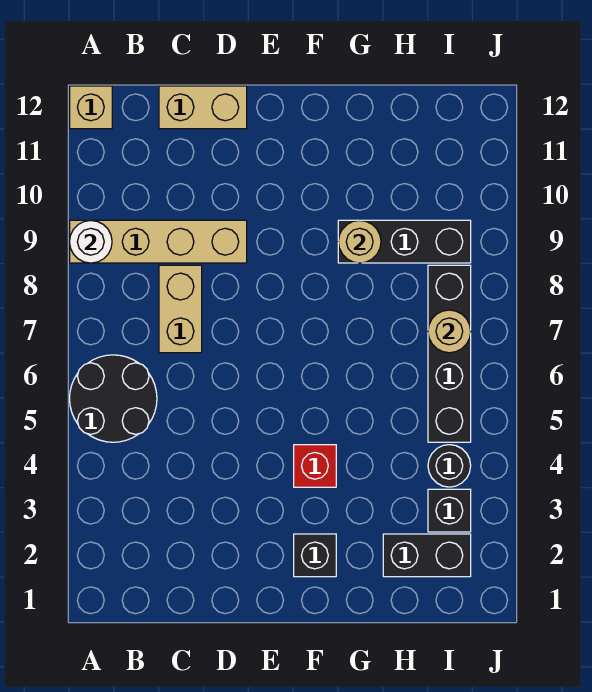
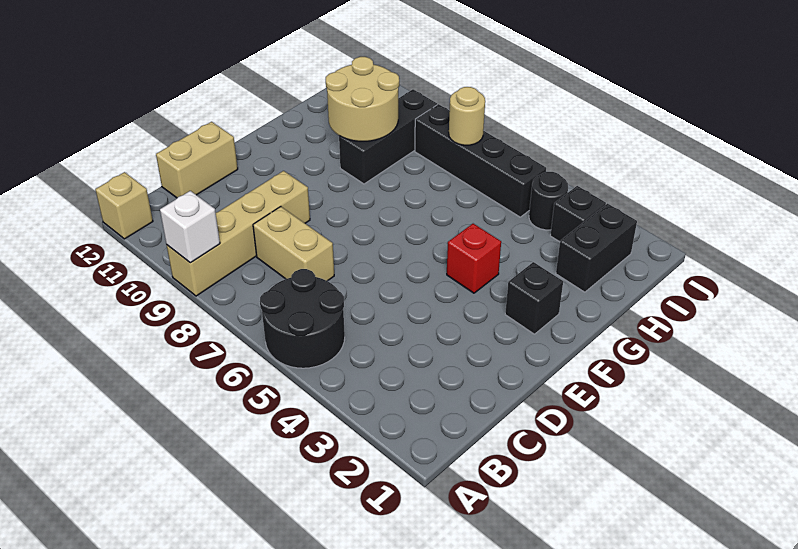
white round brick A9 level 2 -> white brick A9 level 2
tan round brick G9 level 2 -> tan round brick G9:H10 level 2

